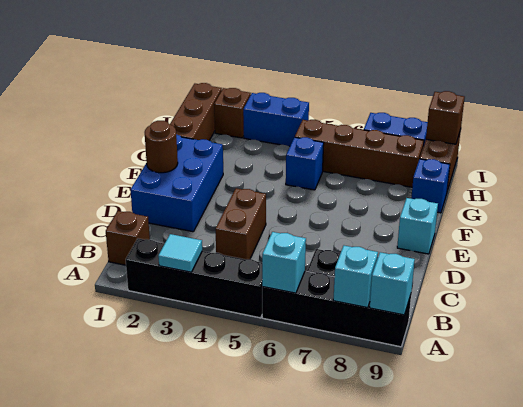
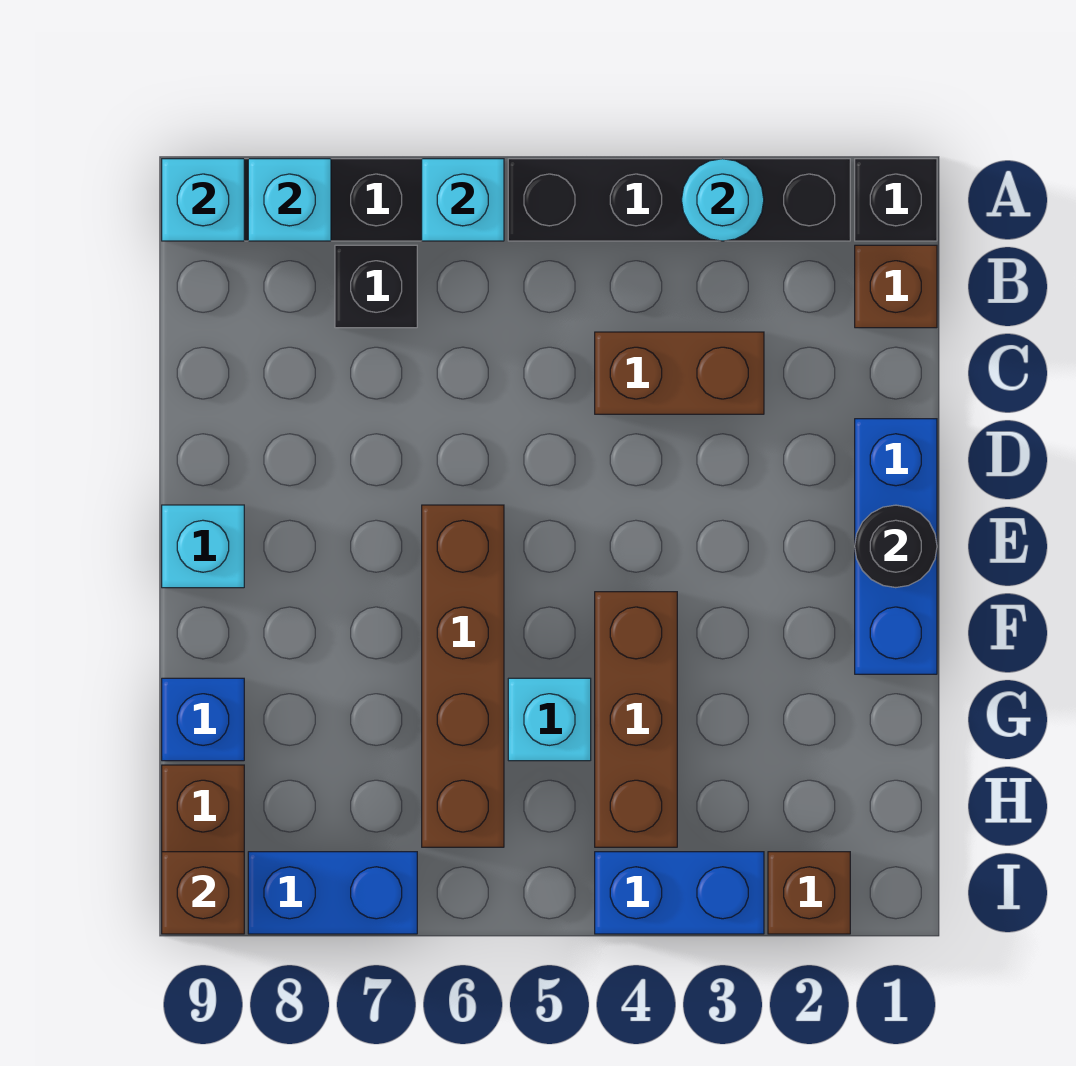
none -> black brick A1 level 1
cyan tile A3 level 2 -> cyan round brick A3 level 2
brown brick C4:D4 level 1 -> brown brick C3:C4 level 1
blue brick D1:F2 level 1 -> blue brick D1:F1 level 1
brown round brick E1 level 2 -> black round brick E1 level 2
brown brick G1:I1 level 1 -> brown brick F4:H4 level 1
blue brick G5 level 1 -> cyan brick G5 level 1
brown brick H5:H8 level 1 -> brown brick E6:H6 level 1

